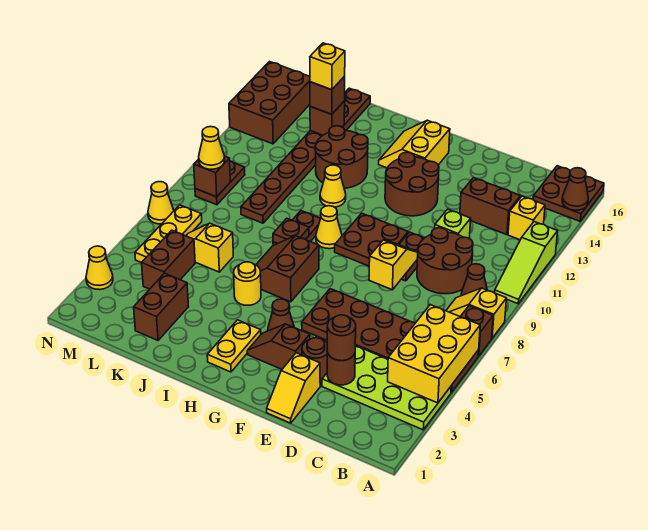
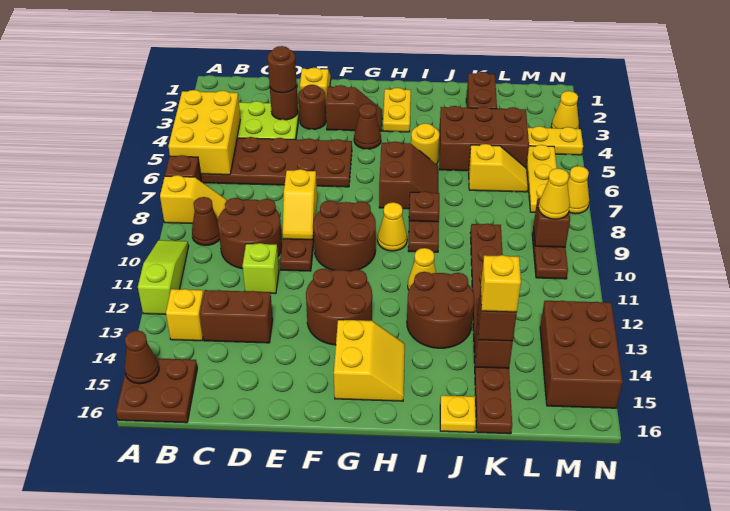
brown plate F9:G10 level 1 -> brown round brick F9:G10 level 1
none -> yellow plate J16 level 1
brown brick L4:L5 level 1 -> brown brick J4:L5 level 1
none -> yellow plate M4:N4 level 1

